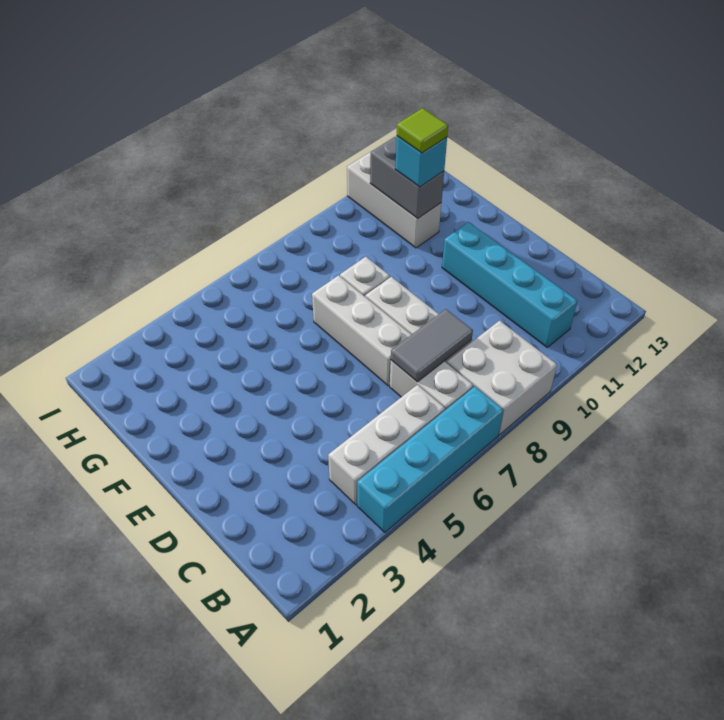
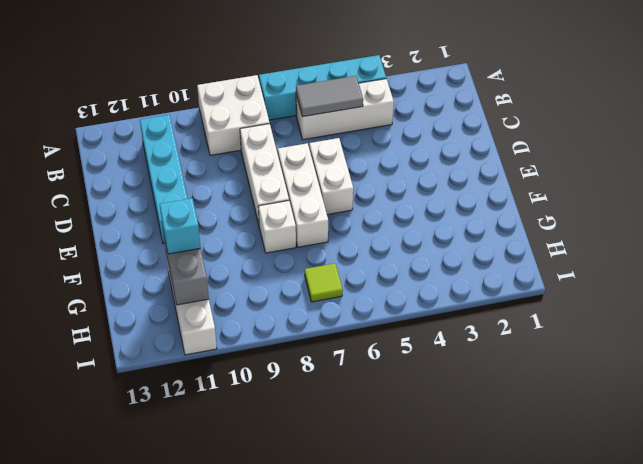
white brick B7:C7 level 1 -> white brick D6:E6 level 1
grey tile C7:C8 level 2 -> grey tile B5:B6 level 2
lime tile G11 level 4 -> lime tile H7 level 1

